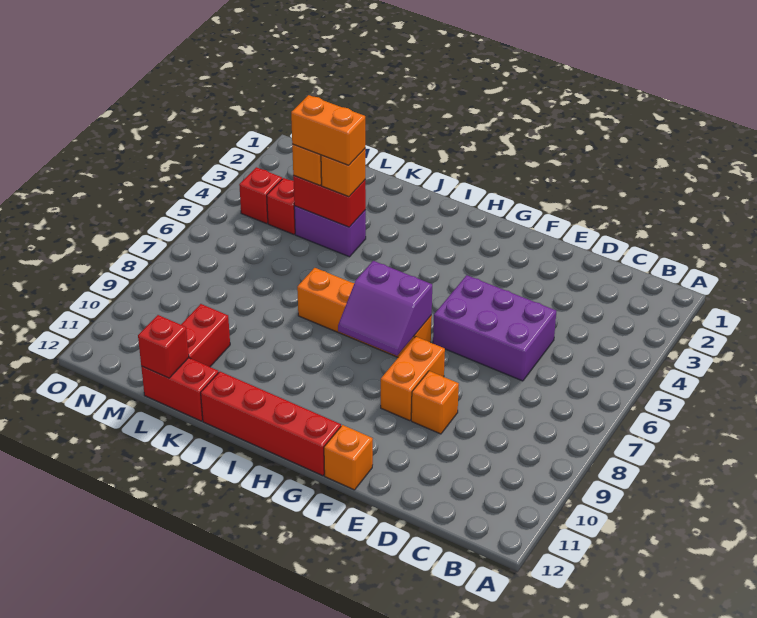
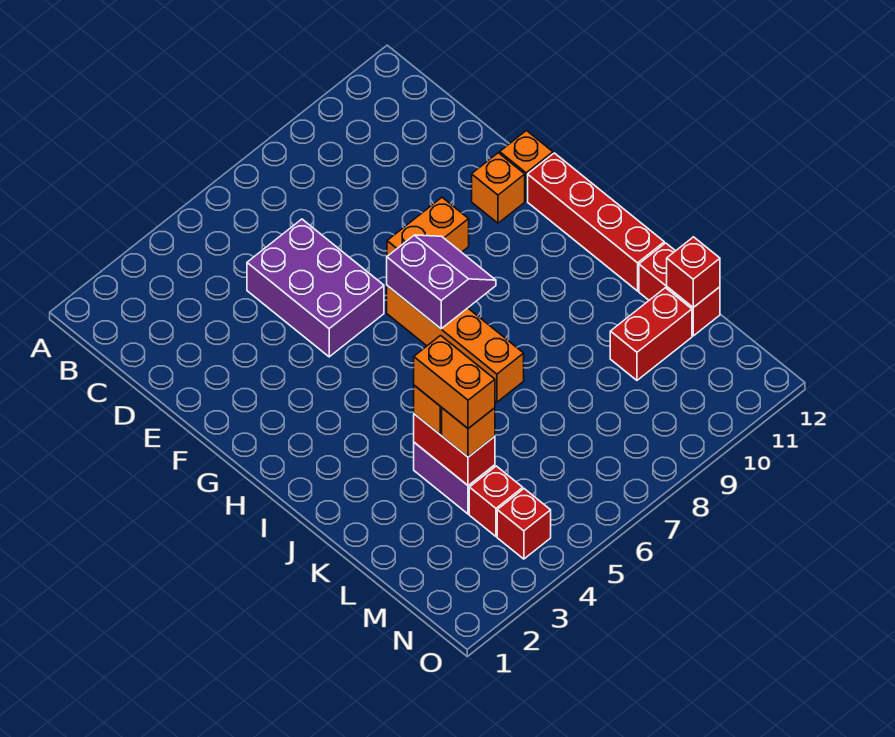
orange brick E9 level 1 -> orange brick F11 level 1

